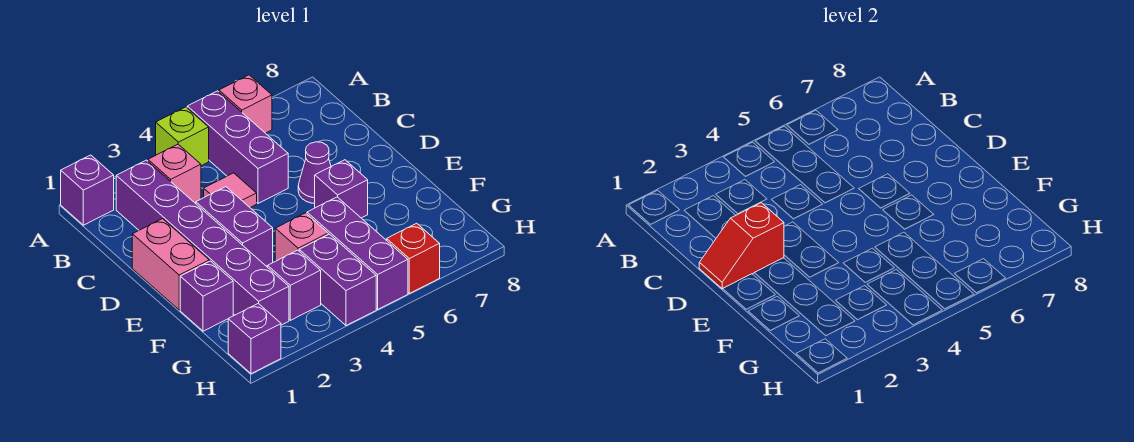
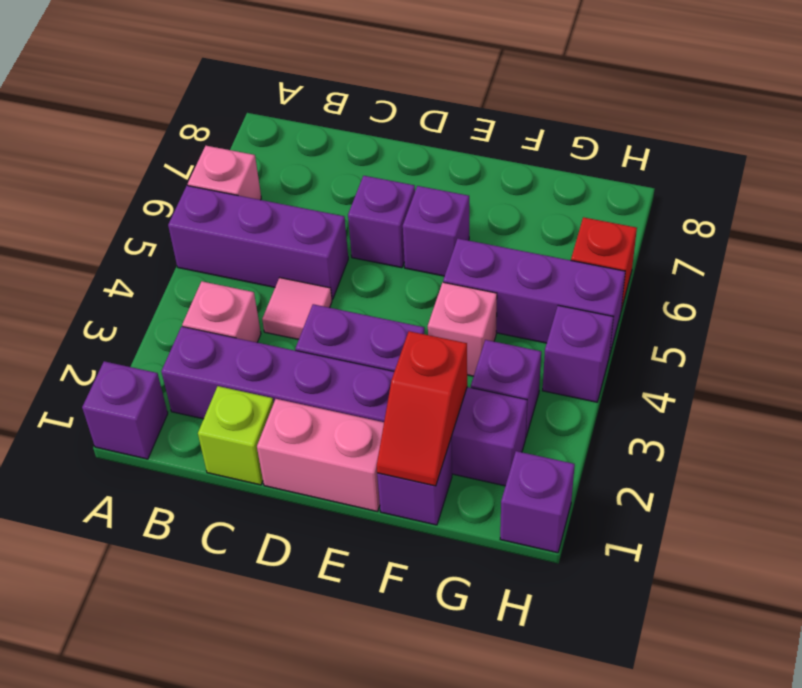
lime brick A4 level 1 -> lime brick C1 level 1
red slope D1:D2 level 2 top 2 -> red slope F1:F2 level 2 top 2
purple cone D6 level 1 -> purple brick D6 level 1
purple brick G4:H4 level 1 -> purple brick H4 level 1

